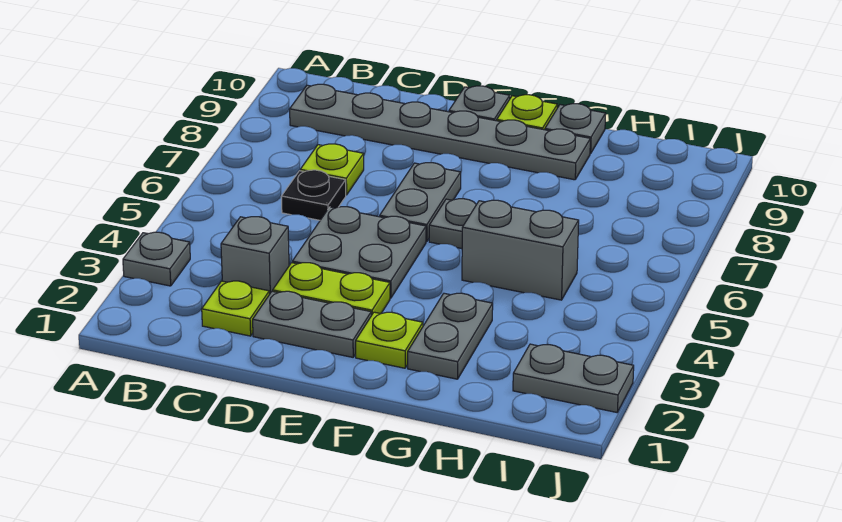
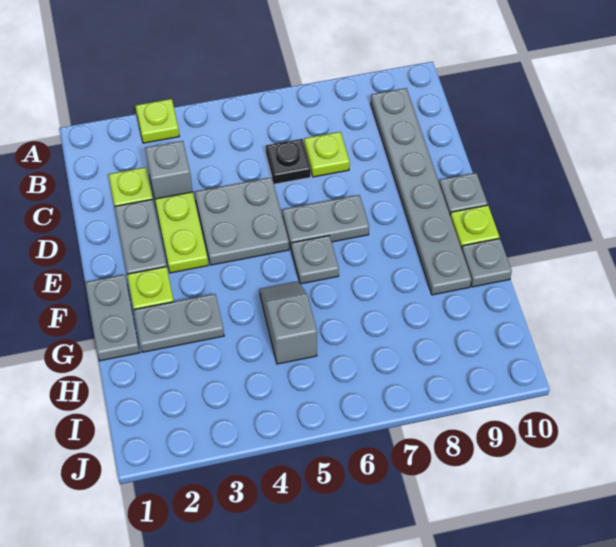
grey plate A3 level 1 -> lime plate A3 level 1
grey brick G5:H5 level 1 -> grey slope G5:H5 level 1 top H
grey plate I2:J2 level 1 -> grey plate F1:G1 level 1

